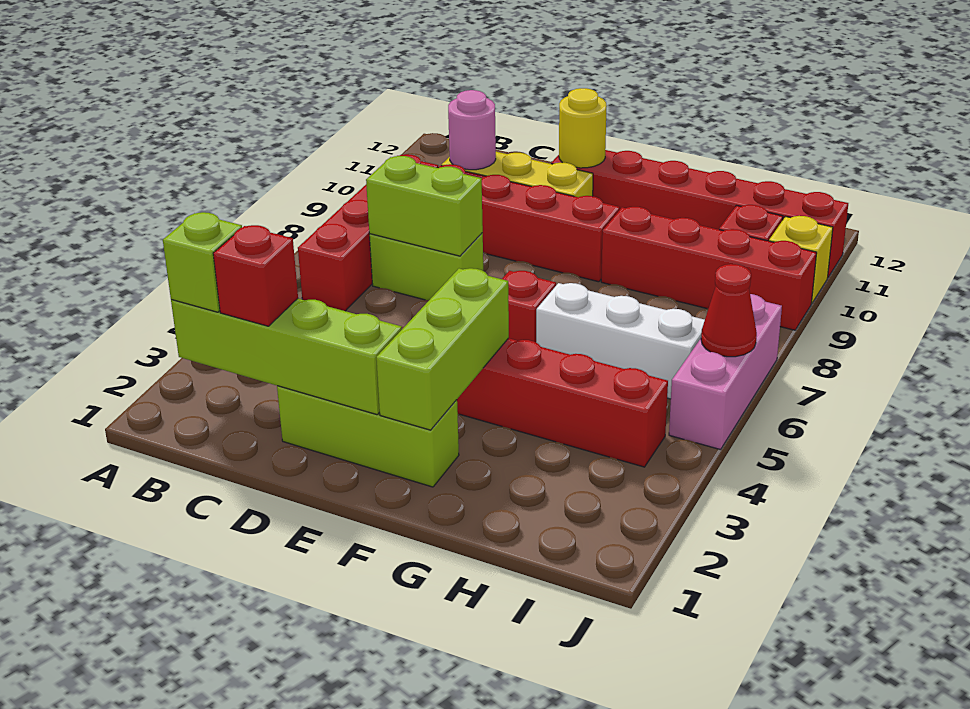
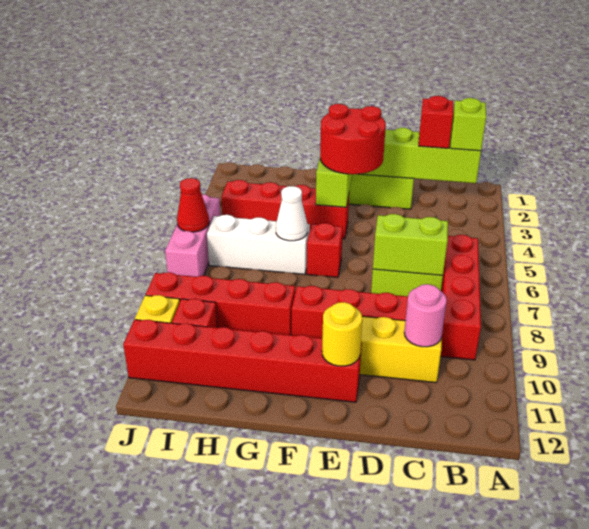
none -> red round brick E3:F4 level 3
none -> white cone G6 level 2

